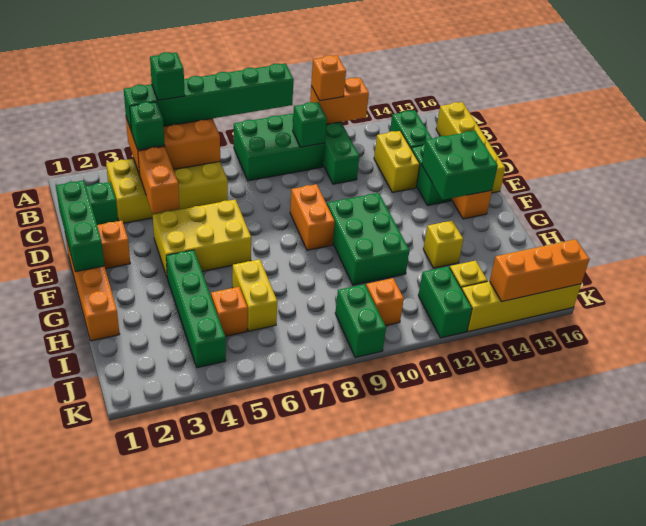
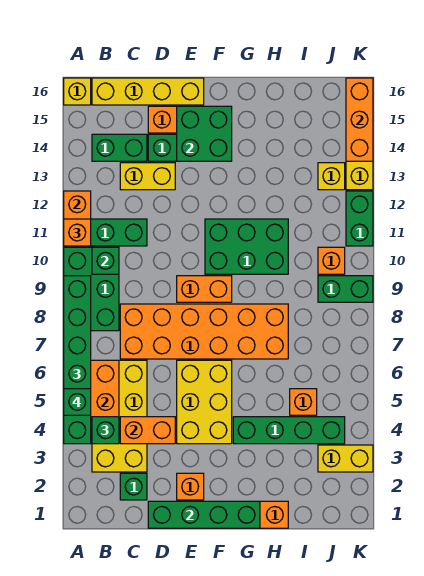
none -> orange brick C7:H8 level 1
green brick D1:F1 level 2 -> green brick D1:G1 level 2
yellow brick H6:I6 level 1 -> yellow brick J3:K3 level 1
yellow brick H13 level 1 -> yellow brick A16 level 1
green brick J12:K12 level 1 -> green brick K11:K12 level 1

